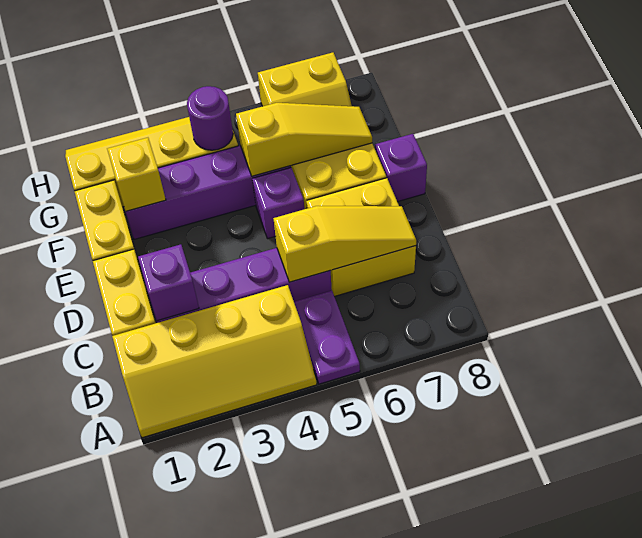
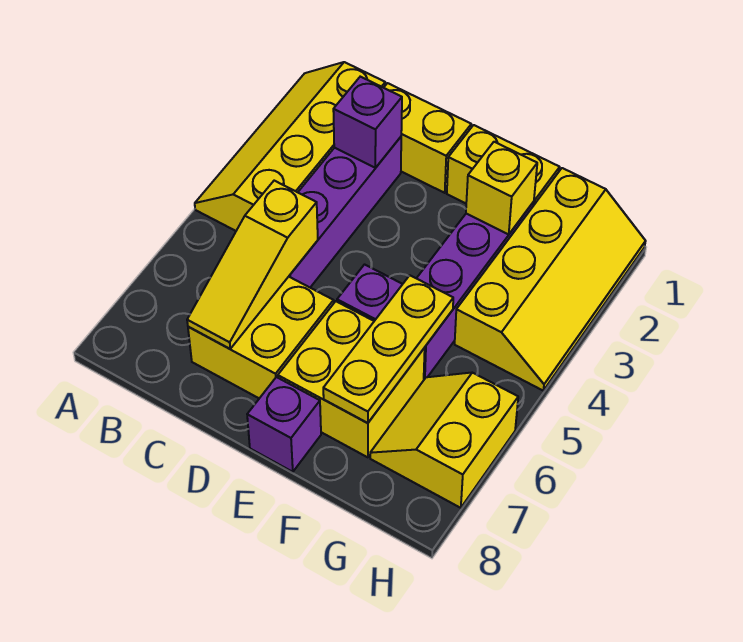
purple plate A5:B5 level 1 -> none
yellow slope F5:F7 level 2 top 5 -> yellow plate F5:F7 level 2
purple round brick G4 level 2 -> none

